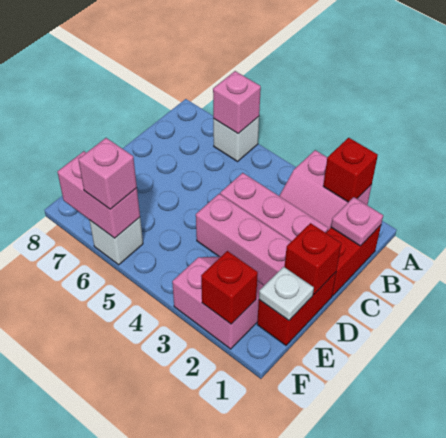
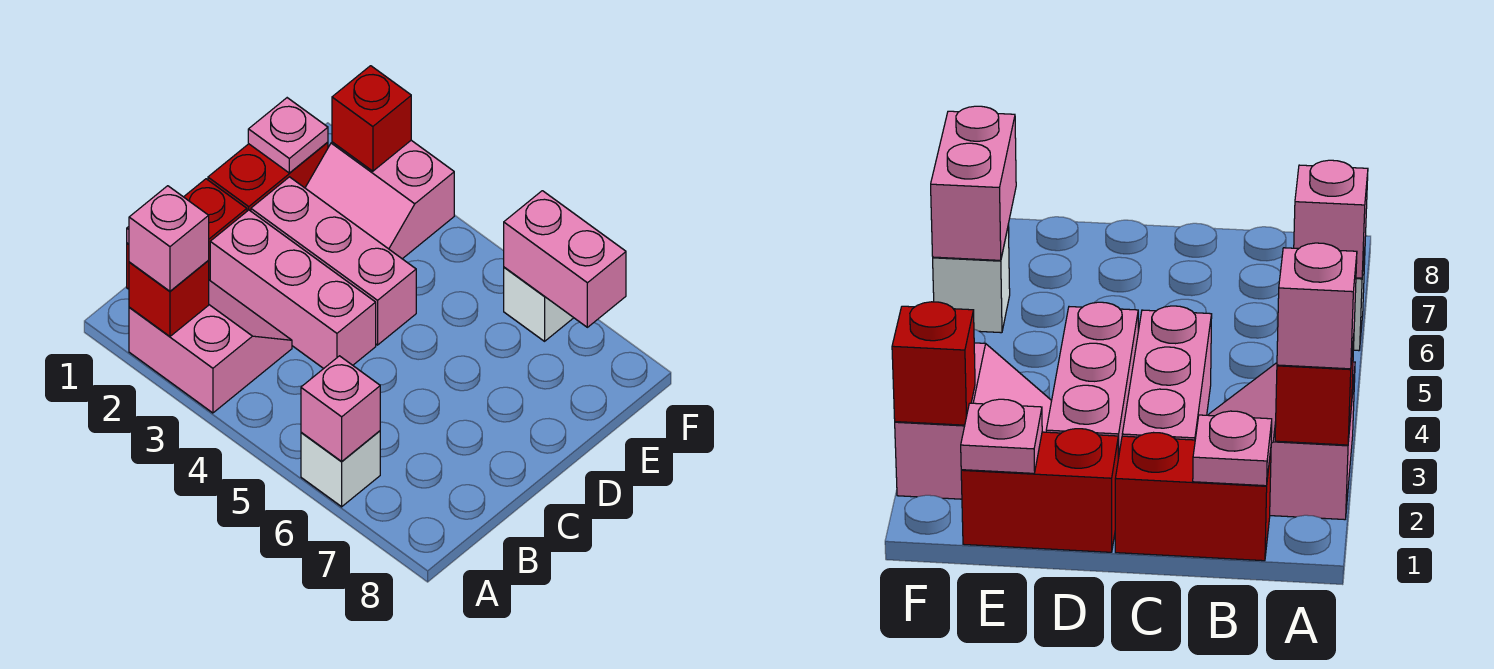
red brick D1 level 2 -> none
white plate E1 level 2 -> pink plate E1 level 2
pink brick F6 level 3 -> pink brick A2 level 3

